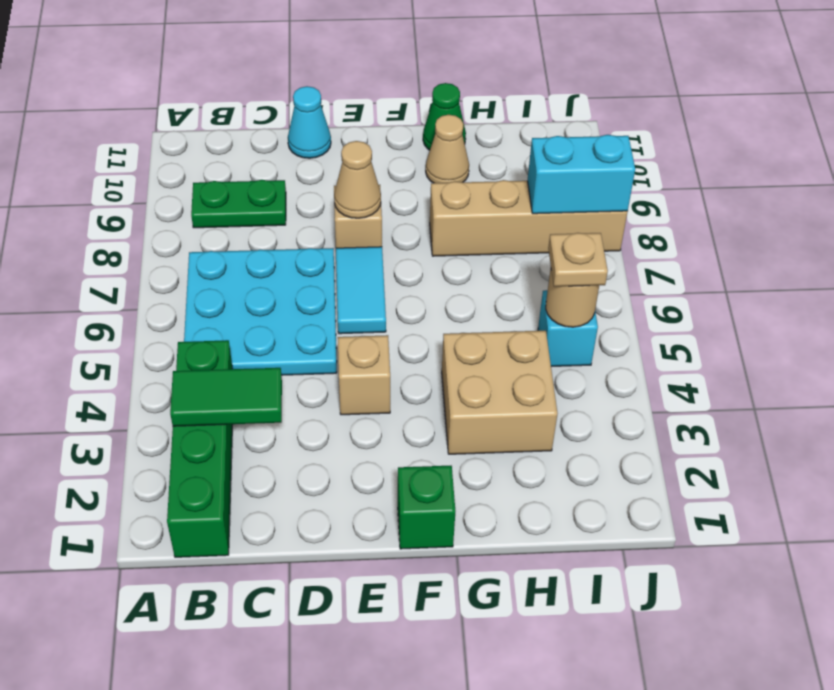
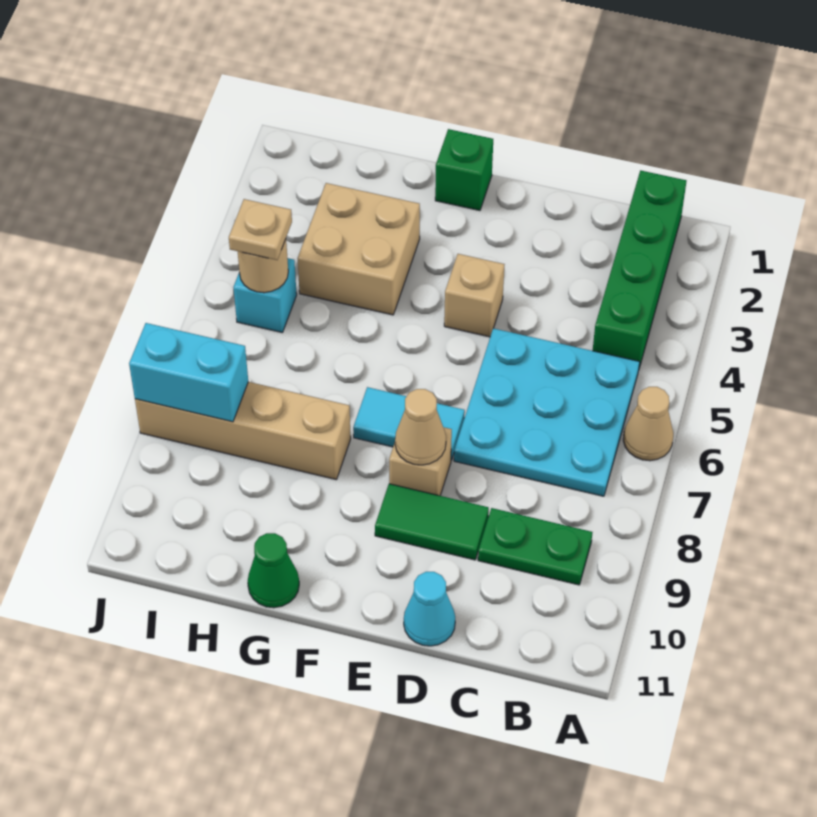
green tile B3:C3 level 2 -> green tile D9:E9 level 1
cyan tile E6:E7 level 1 -> cyan tile E7:F7 level 1
tan cone G10 level 1 -> tan cone A6 level 1

